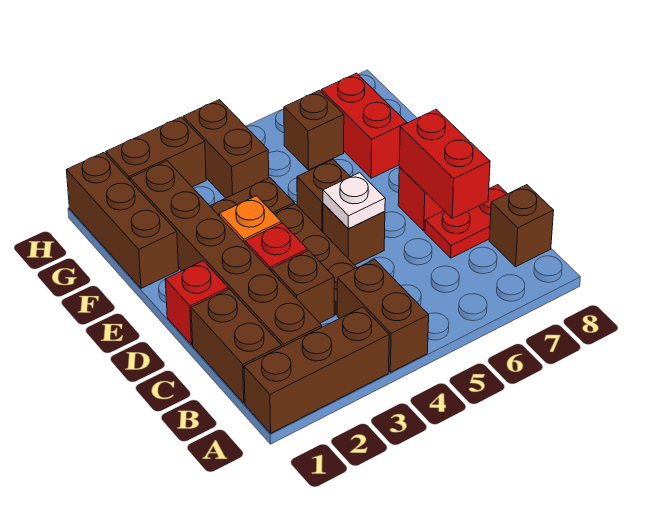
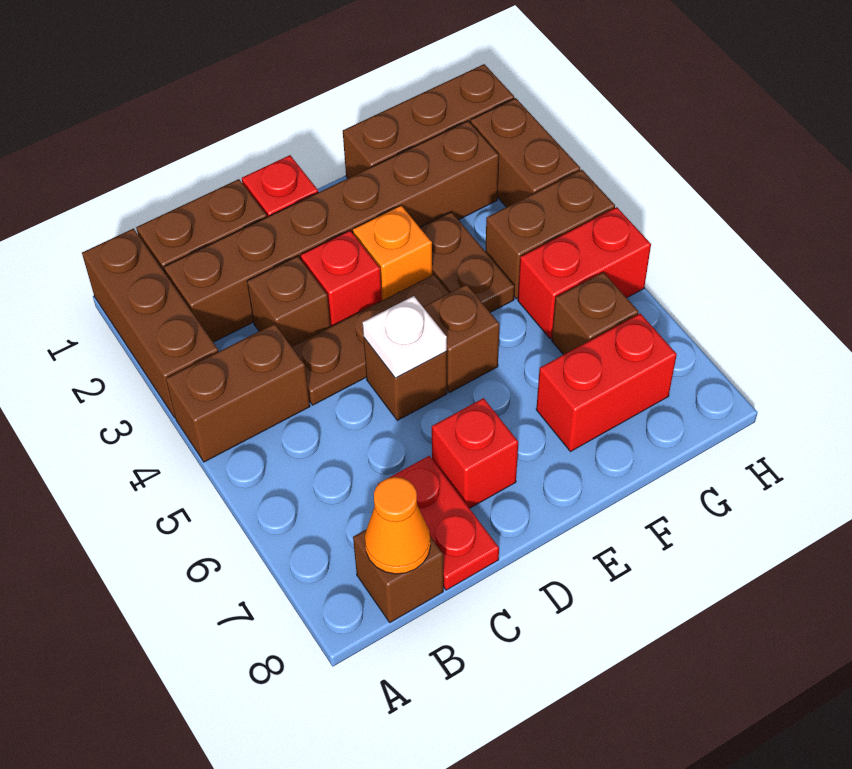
none -> orange cone B8 level 2
red brick C7:D7 level 2 -> red brick G5:H5 level 1

